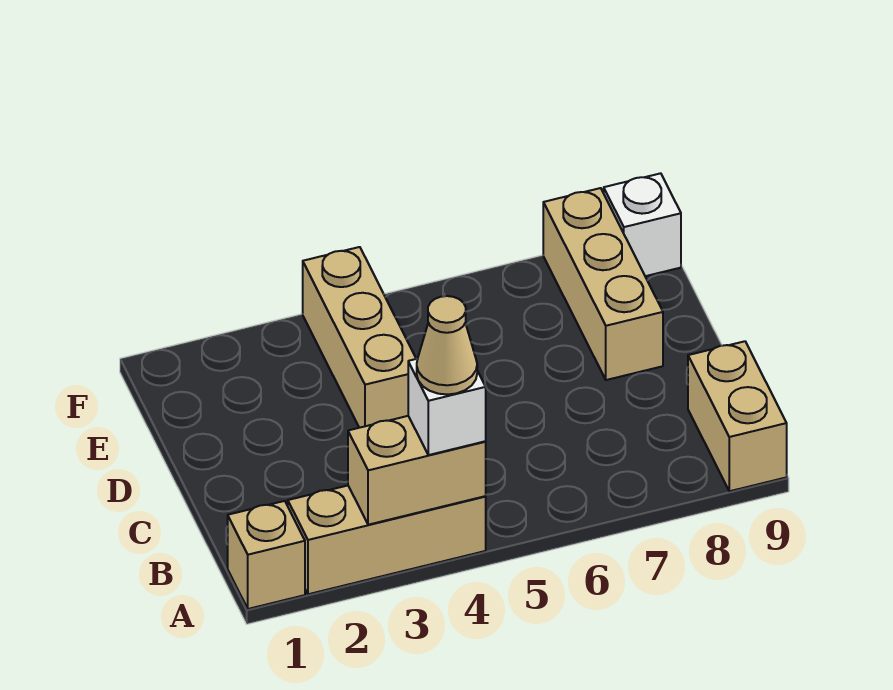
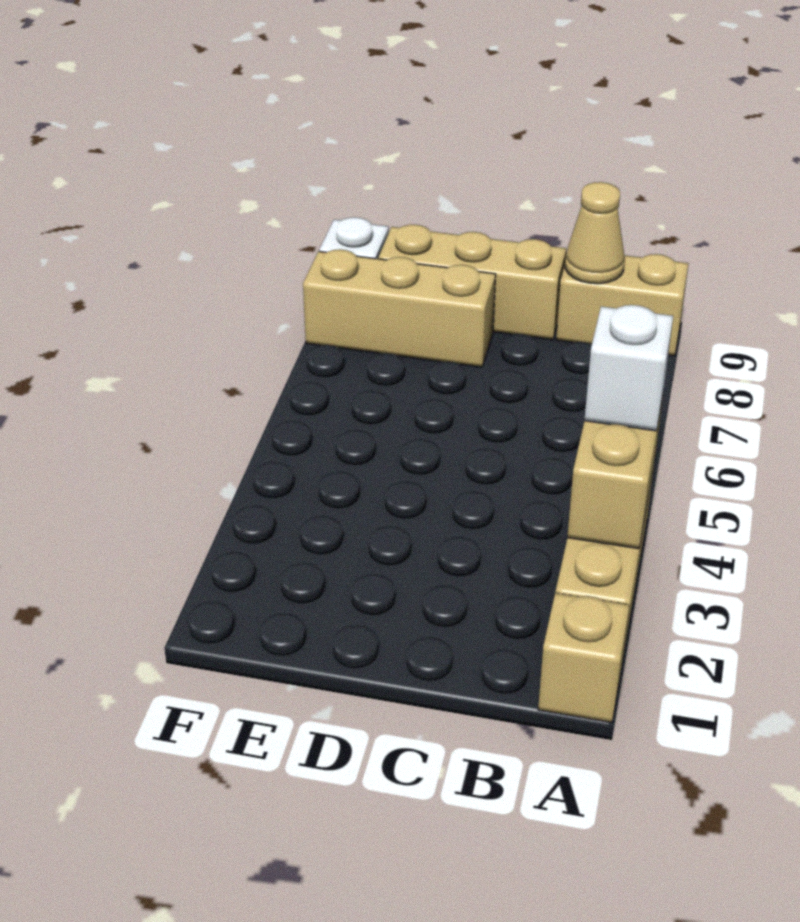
tan cone A4 level 4 -> tan cone B9 level 2
tan brick D4:F4 level 1 -> tan brick C9:E9 level 1

